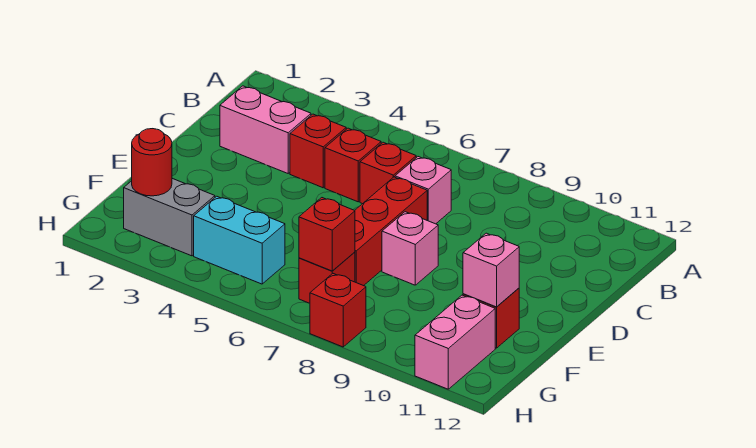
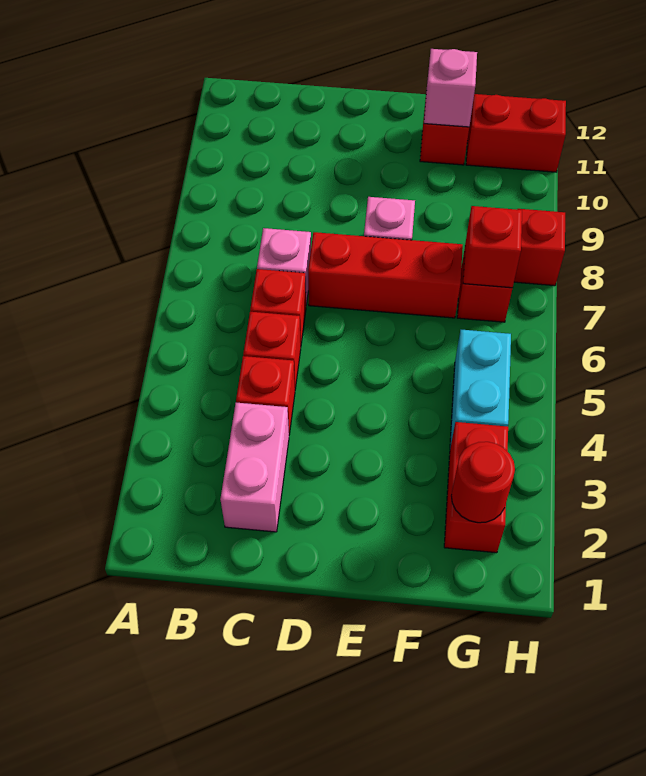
grey brick G2:G3 level 1 -> red brick G2:G3 level 1
pink brick G11:H11 level 1 -> red brick G11:H11 level 1

